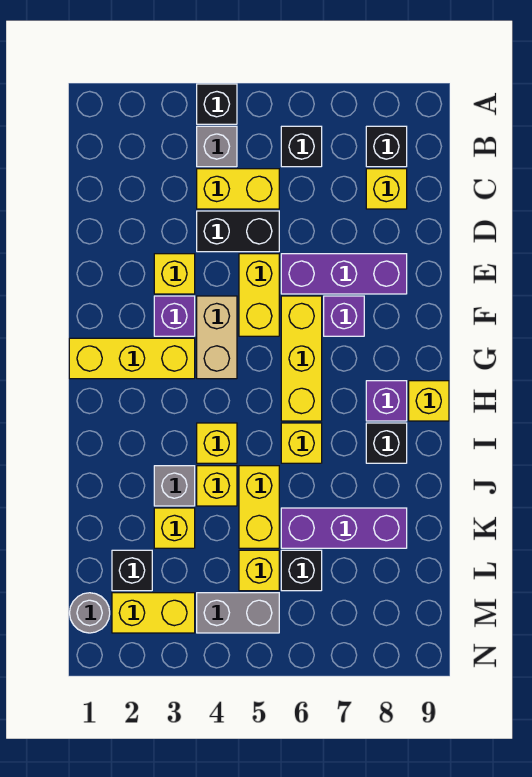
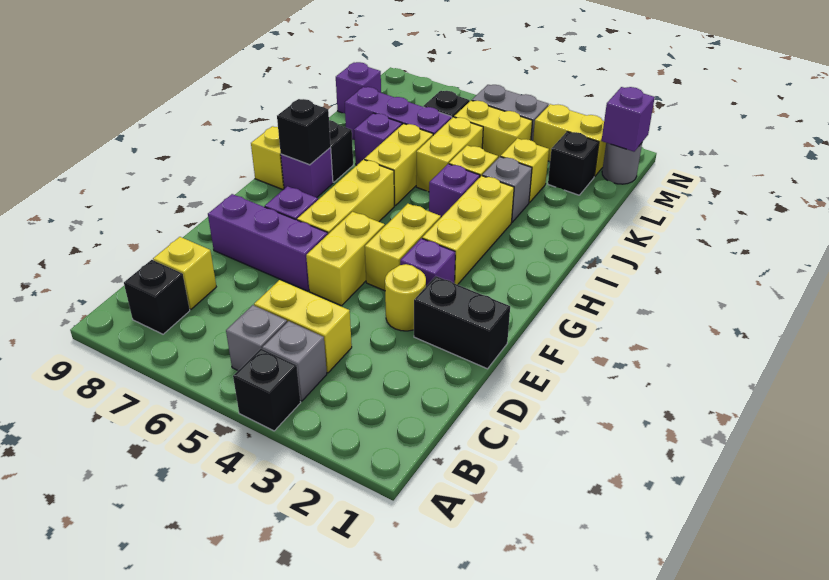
none -> grey brick B5 level 1
black brick B6 level 1 -> black brick H8 level 2
black brick D4:D5 level 1 -> black brick E1:E2 level 1
yellow brick E3 level 1 -> yellow round brick E3 level 1
tan brick F4:G4 level 1 -> yellow brick F4:G4 level 1
yellow brick G1:G3 level 1 -> yellow brick G3:I3 level 1
yellow brick I4 level 1 -> purple brick I4 level 1
yellow brick I6 level 1 -> yellow brick I6:J6 level 1
none -> purple brick J7 level 1
yellow brick L5 level 1 -> yellow brick L4:L5 level 1
none -> purple brick L9 level 1
none -> purple brick M1 level 2

